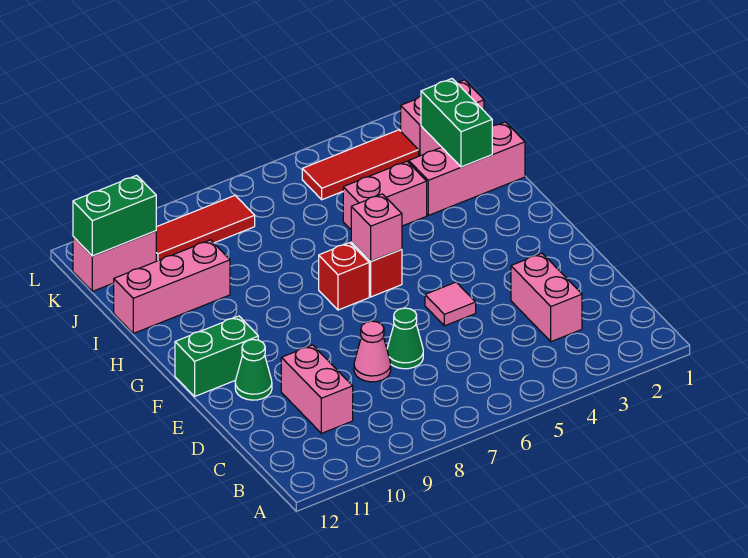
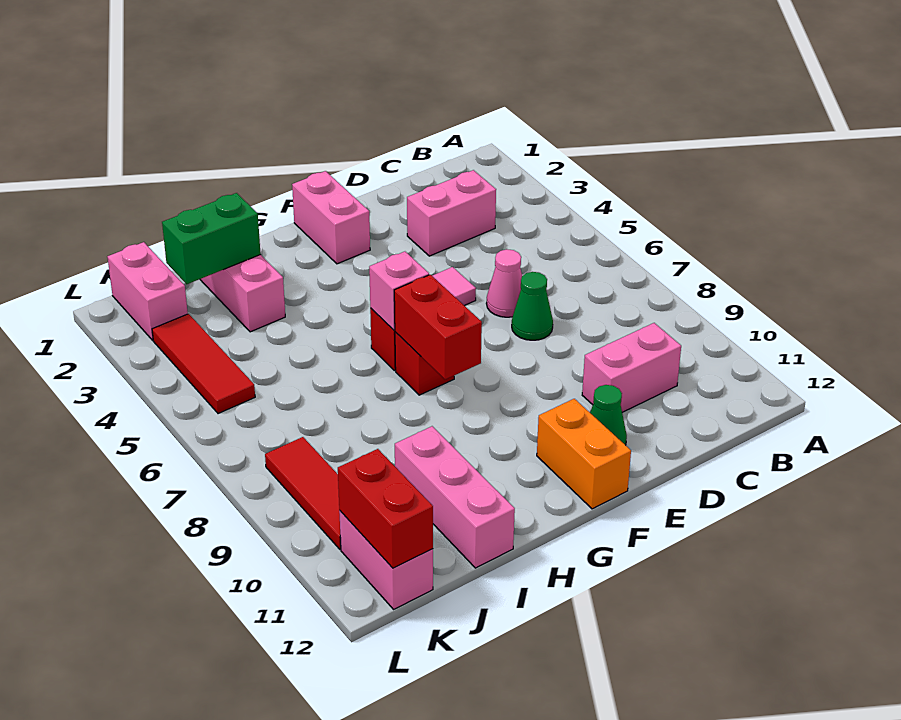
pink cone D8 level 1 -> pink cone D6 level 1
green brick F11:F12 level 1 -> orange brick F11:F12 level 1
none -> red brick G7:G8 level 2
pink brick I4:I5 level 1 -> pink brick F1:F2 level 1
green brick K11:K12 level 2 -> red brick K11:K12 level 2

